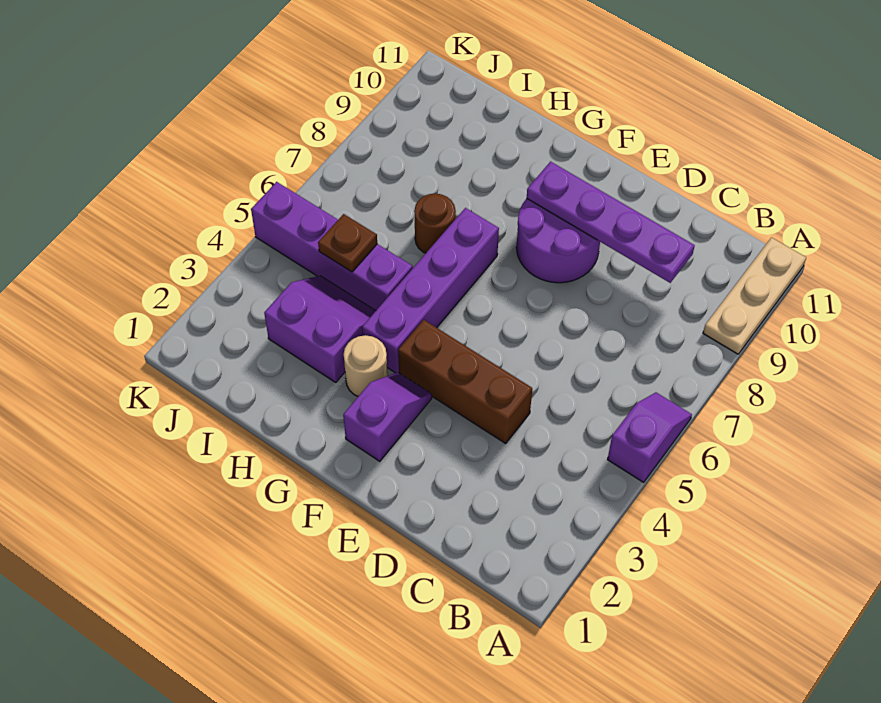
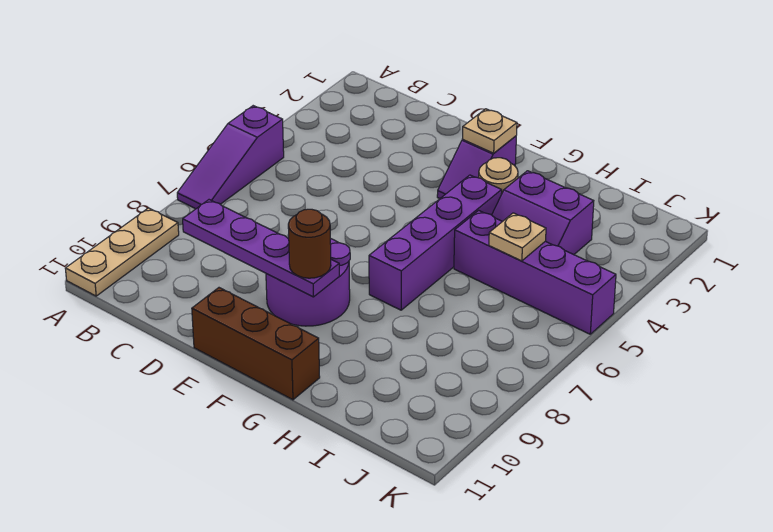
purple slope A5:A6 level 1 top 5 -> purple slope A5:A7 level 1 top 5
brown brick D4:F4 level 1 -> brown brick E11:G11 level 1
none -> tan plate F2 level 2
brown round brick H7 level 1 -> brown round brick F9 level 3
brown plate I5 level 2 -> tan plate I5 level 2

